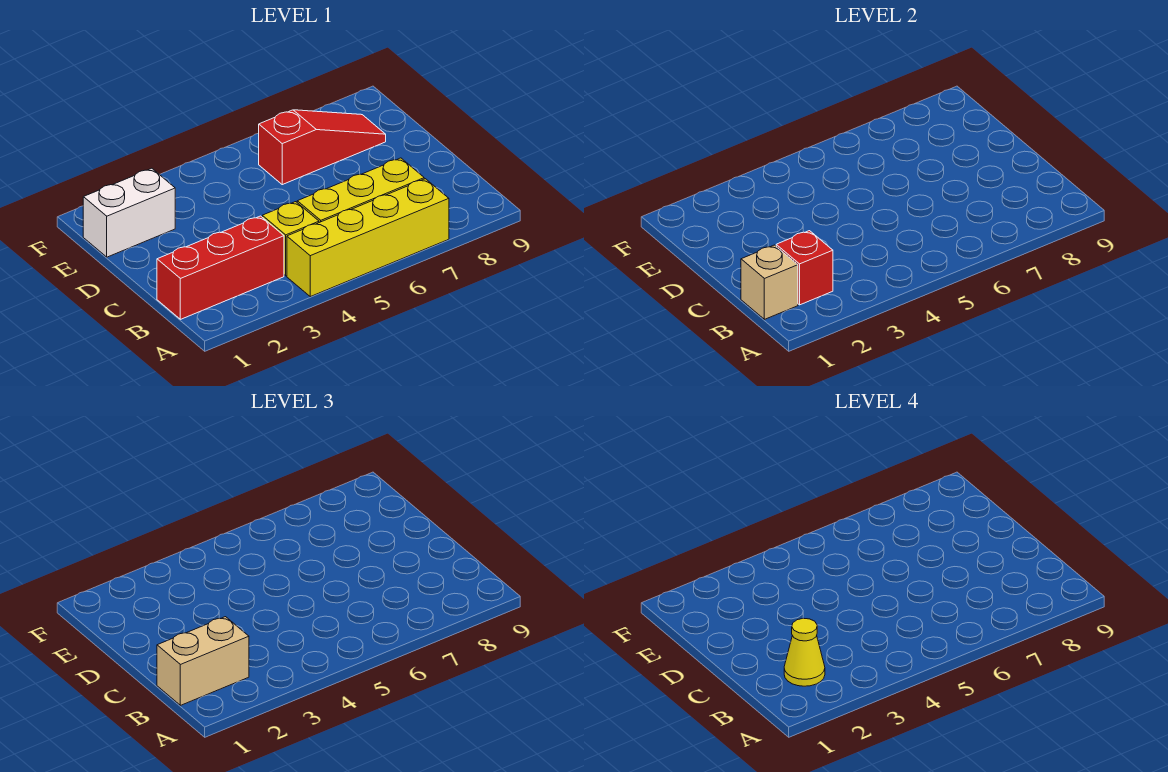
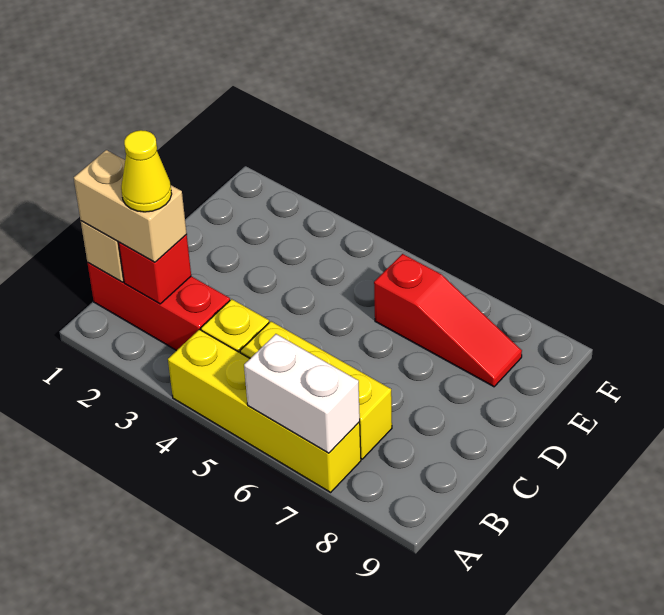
white brick E1:E2 level 1 -> white brick A6:A7 level 2

